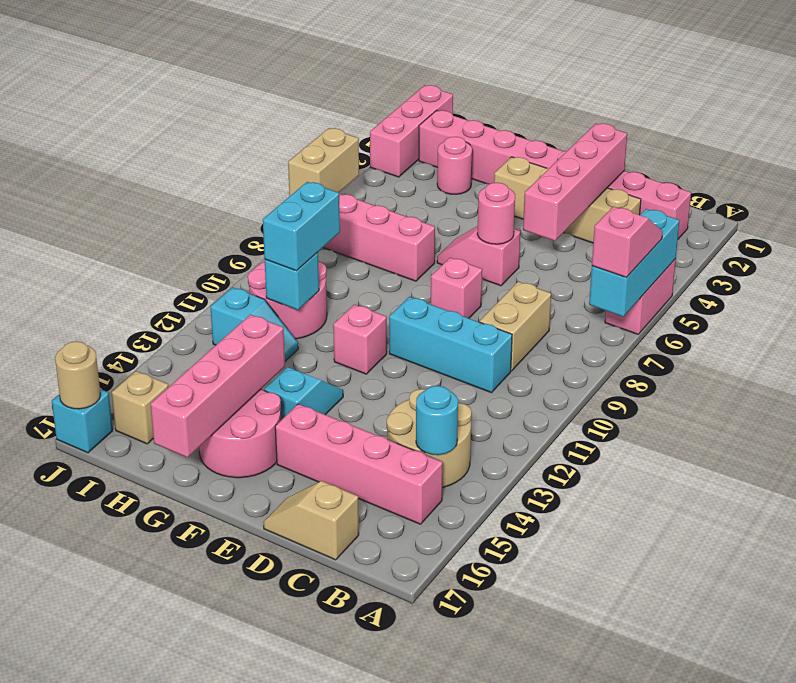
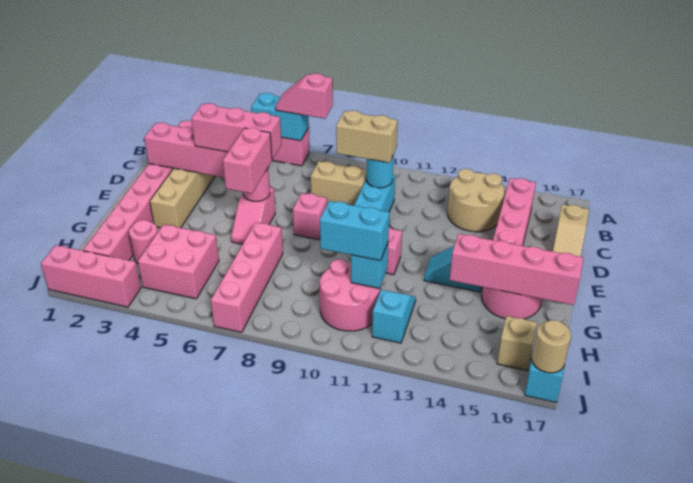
cyan brick A5:A7 level 2 -> cyan brick A5:A6 level 2
cyan round brick B14 level 2 -> cyan round brick C10 level 2
none -> pink brick D4:D6 level 3
none -> pink brick E6:F6 level 3
none -> pink brick H4:I5 level 1
tan brick J6:J7 level 2 -> tan brick C9:C10 level 3

